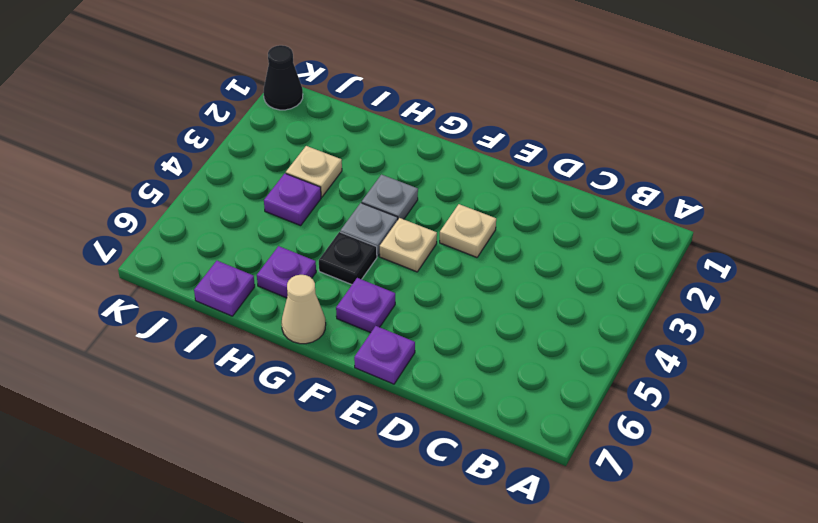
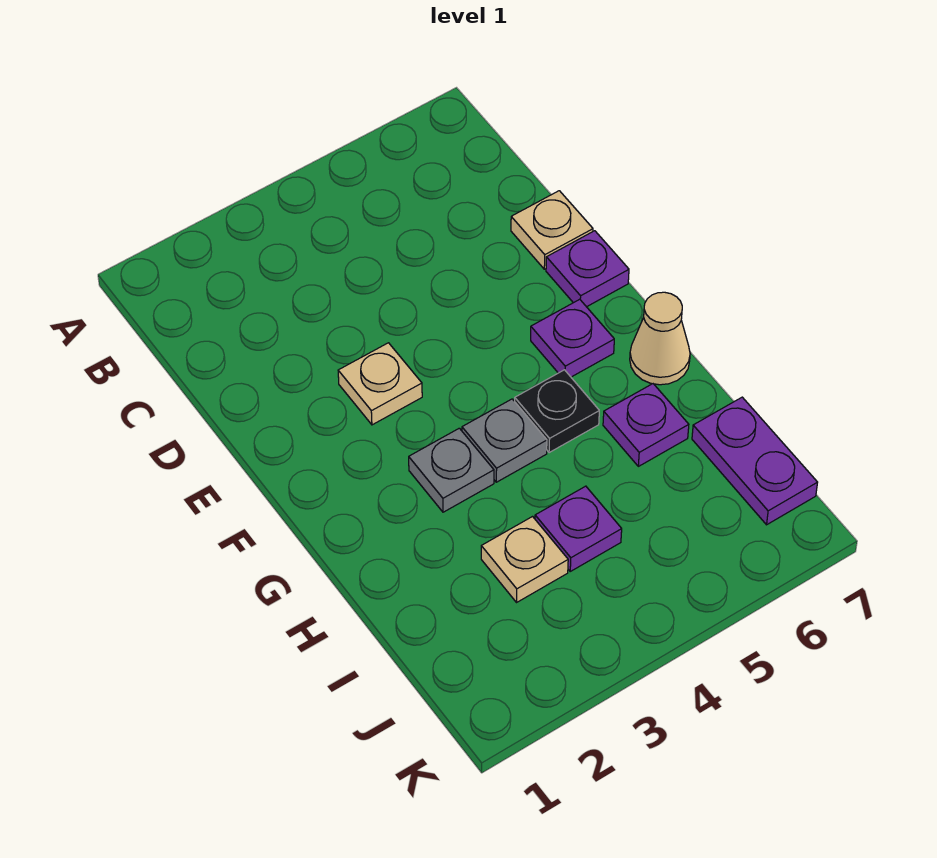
tan plate F4 level 1 -> tan plate D7 level 1
purple plate I7 level 1 -> purple plate I7:J7 level 1
black cone K1 level 1 -> none

